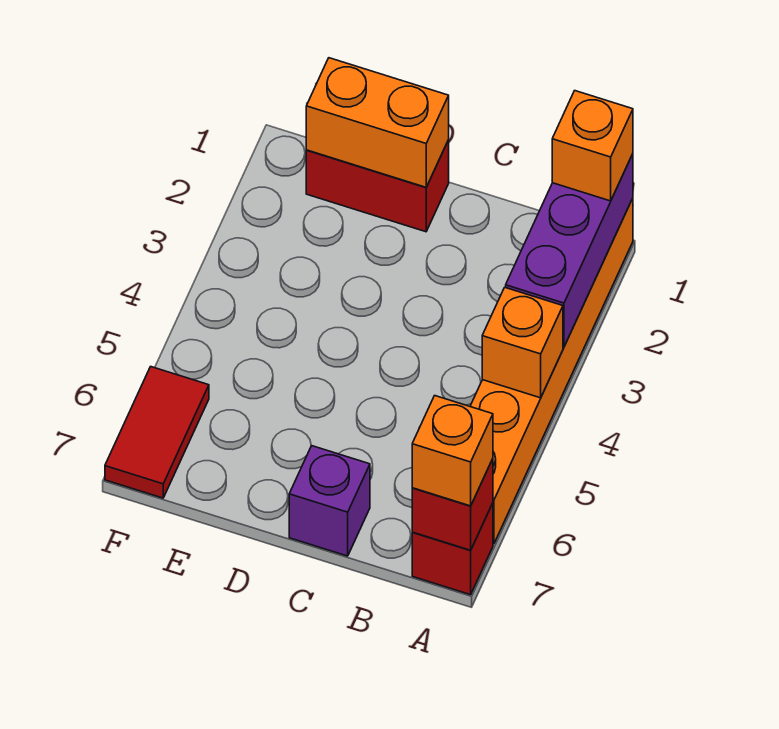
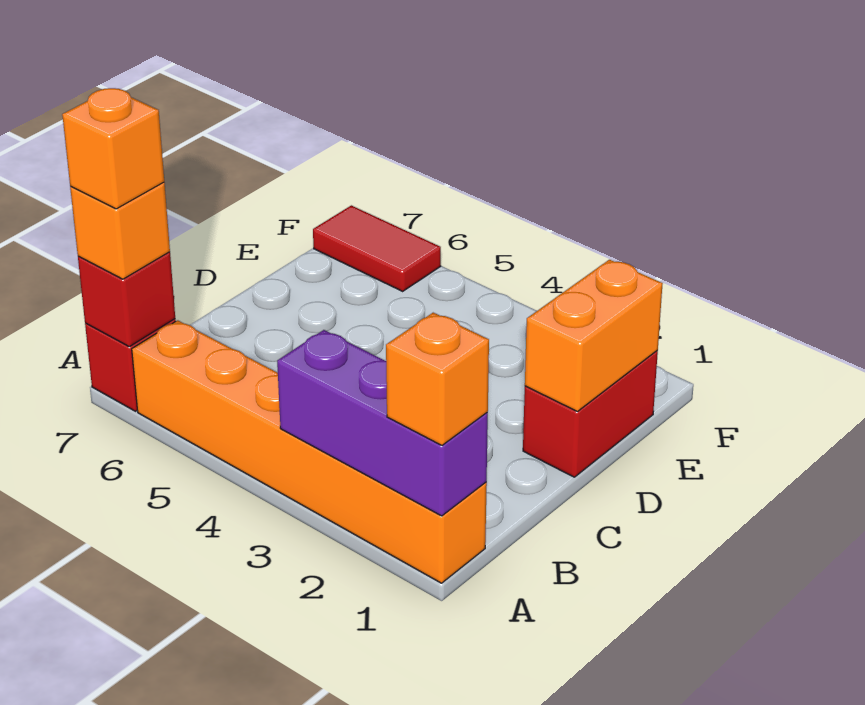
orange brick A4 level 2 -> orange brick A7 level 4
purple brick C7 level 1 -> none

